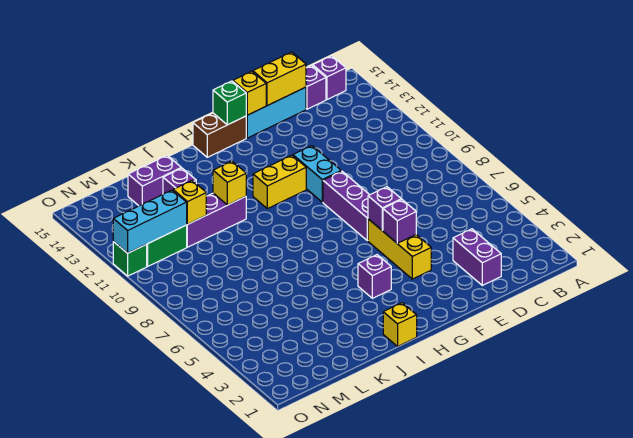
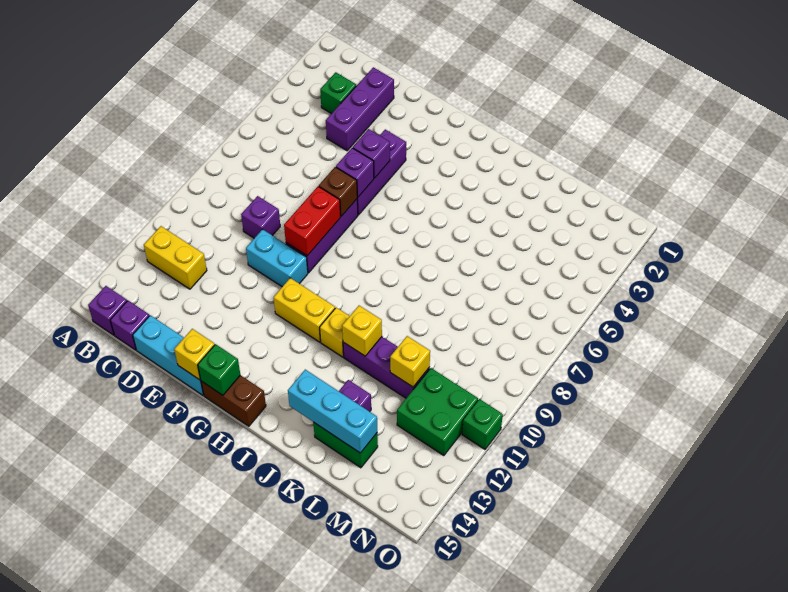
none -> green brick C3 level 1
purple brick D2:D3 level 1 -> purple brick D2:D4 level 1
yellow brick D15:E15 level 2 -> yellow brick B12:C12 level 1
yellow brick F4:F6 level 1 -> purple brick F4:F6 level 1
none -> brown brick F7 level 2
none -> red brick F8:F9 level 2
cyan brick F10:F11 level 1 -> cyan brick E10:F10 level 1
purple brick H4 level 1 -> purple brick D9 level 1
yellow brick I1 level 1 -> yellow brick I11 level 1
purple brick K14:L14 level 1 -> green brick K14:L14 level 1
cyan brick M11:O11 level 2 -> cyan brick J14:L14 level 2

